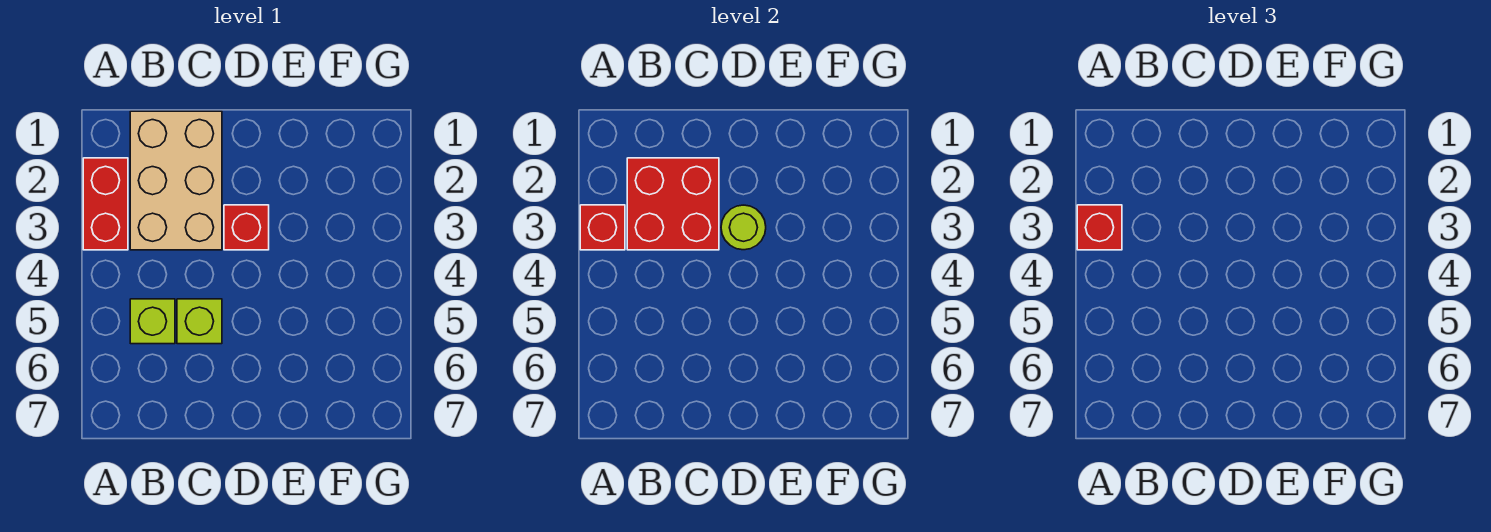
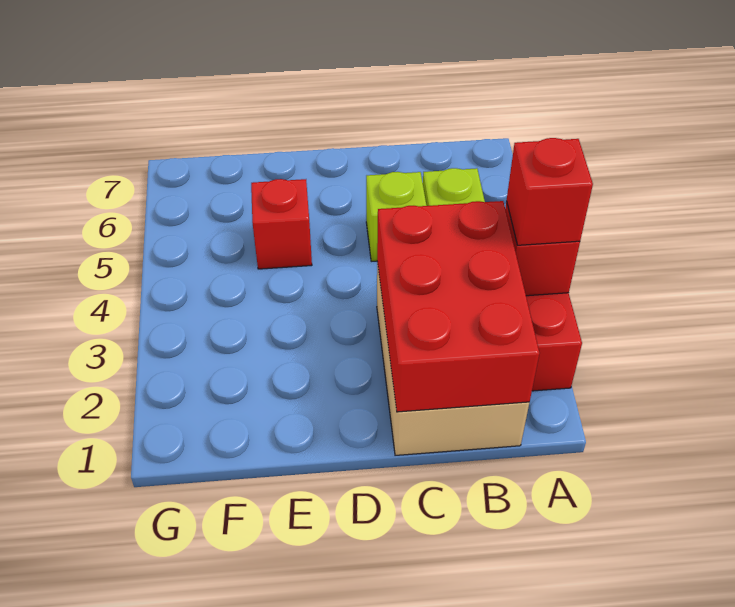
red brick B2:C3 level 2 -> red brick B1:C3 level 2
red brick D3 level 1 -> red brick E5 level 1
lime round brick D3 level 2 -> none

